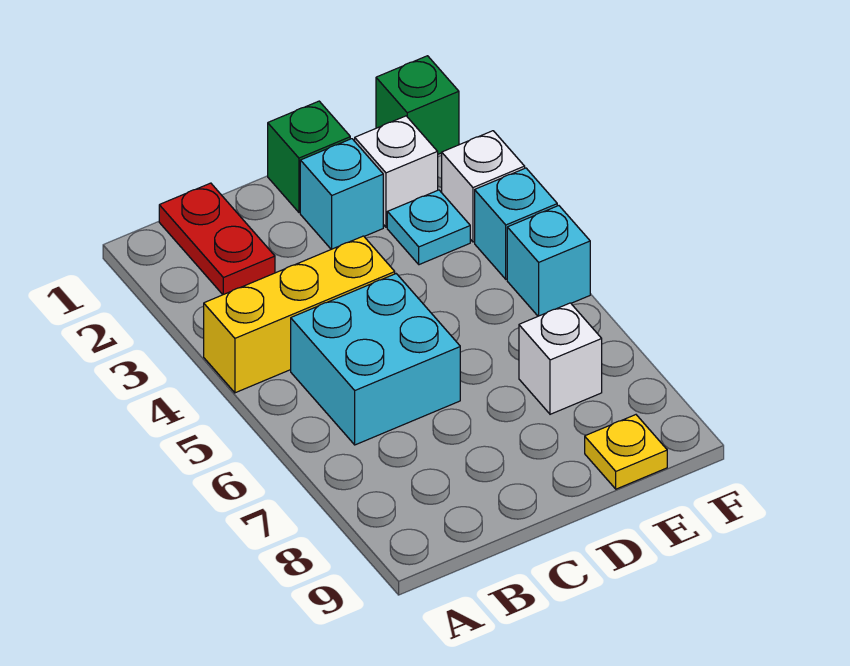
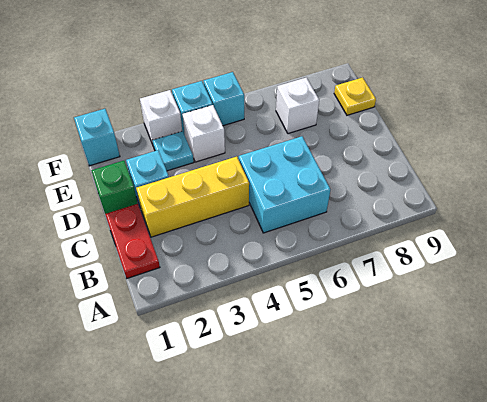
yellow brick A4:C4 level 1 -> yellow brick C2:C4 level 1
red plate B1:B2 level 1 -> red plate B1:C1 level 1
white brick E2 level 1 -> white brick E4 level 1
green brick F1 level 1 -> cyan brick F1 level 1

